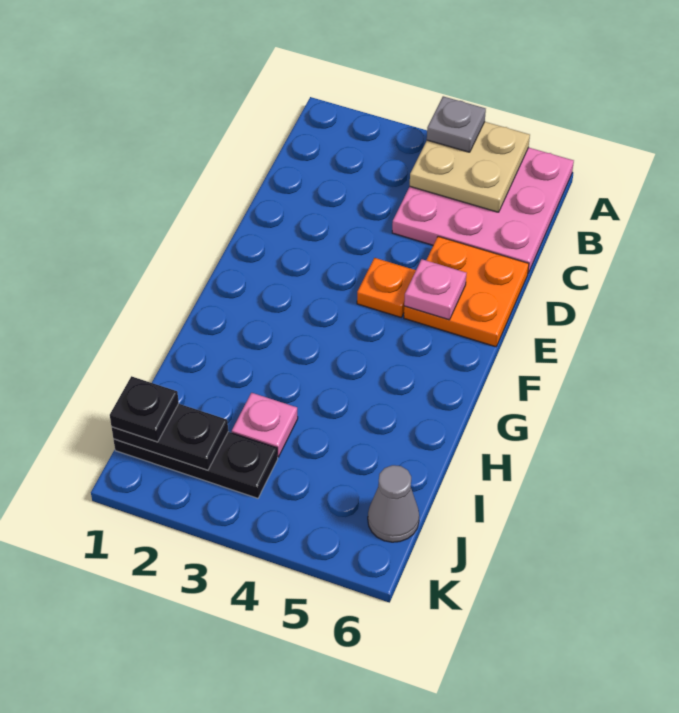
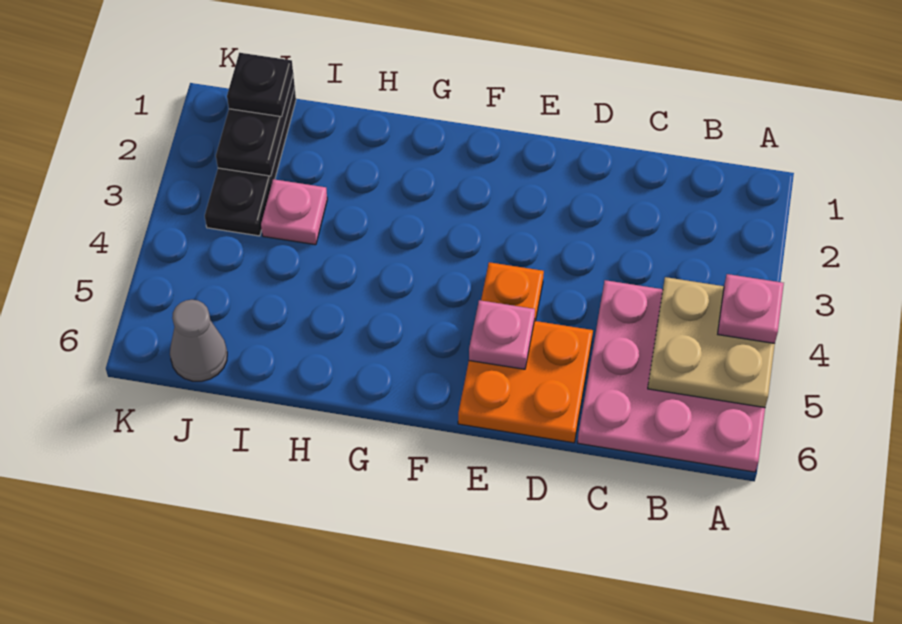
grey plate A4 level 3 -> pink plate A4 level 3

